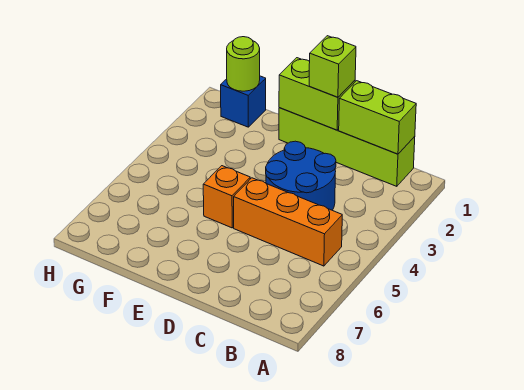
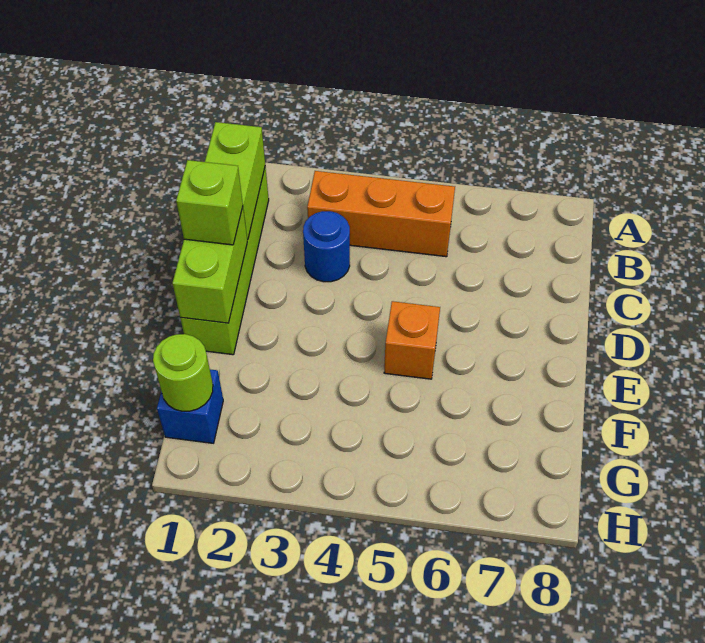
orange brick B5:D5 level 1 -> orange brick B3:B5 level 1
blue round brick C3:D4 level 1 -> blue round brick C3 level 1

